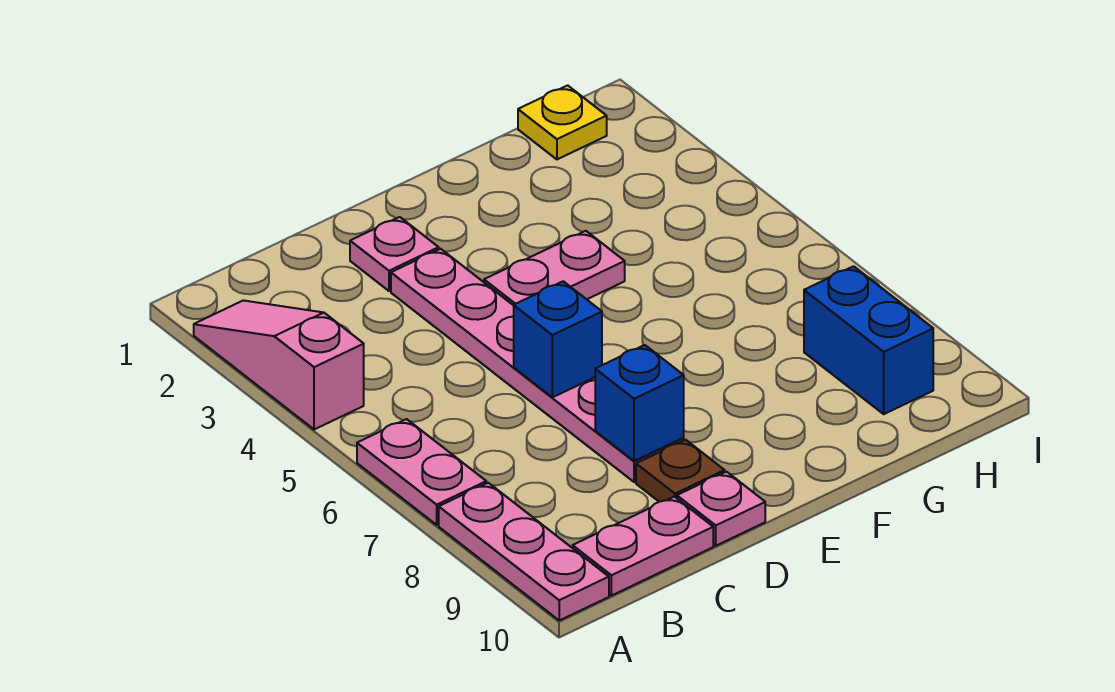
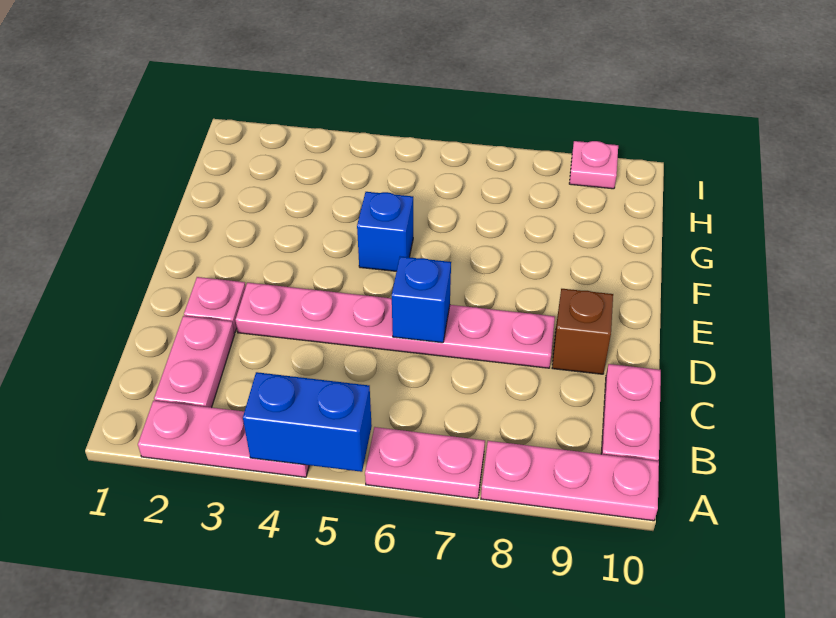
pink slope A2:A4 level 1 top 4 -> pink plate A2:A4 level 1
blue brick D8 level 2 -> blue brick F5 level 1
brown plate D9 level 1 -> brown brick D9 level 1
pink plate D10 level 1 -> pink plate I9 level 1
pink plate E4:F4 level 1 -> pink plate B2:C2 level 1
yellow plate H1 level 1 -> none
blue brick H8:H9 level 1 -> blue brick A4:A5 level 2

